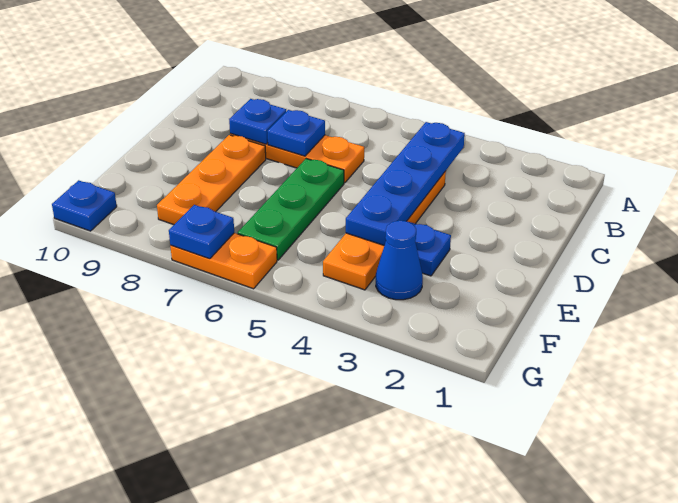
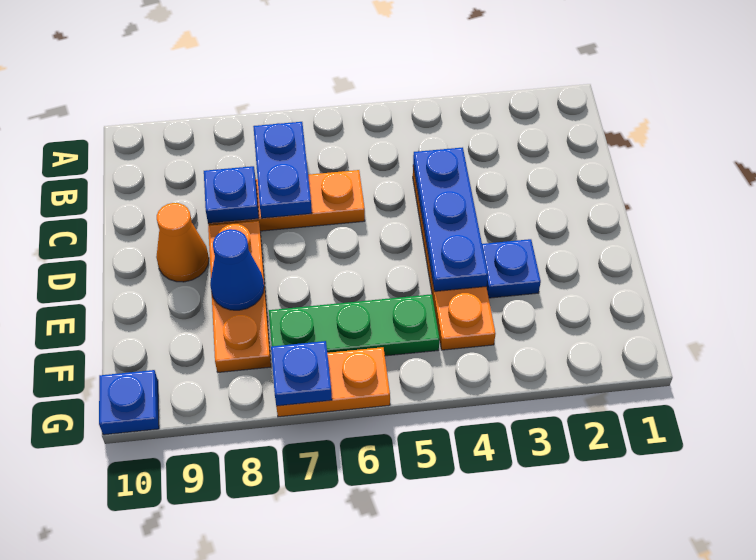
blue plate B4:E4 level 2 -> blue plate C4:E4 level 2
blue plate C7 level 2 -> blue plate B7:C7 level 2
green plate D6:F6 level 1 -> green plate F5:F7 level 1
none -> orange cone D9 level 1
blue cone F3 level 1 -> blue cone E8 level 2

